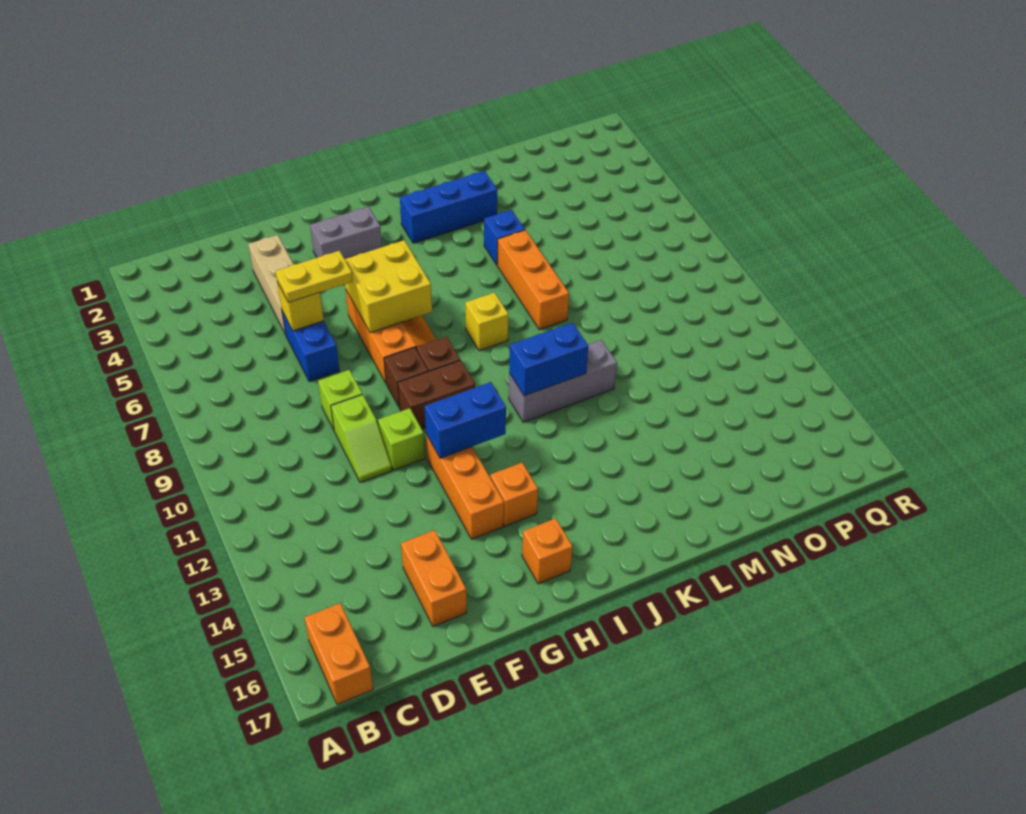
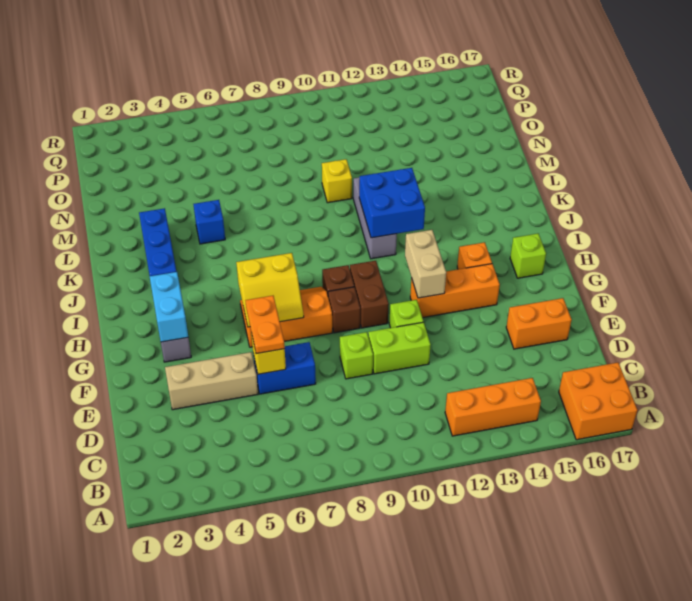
orange brick B16:B17 level 1 -> orange brick A16:B17 level 1
yellow plate E6:F6 level 3 -> orange plate E6:F6 level 3
lime slope E10:E11 level 1 top 10 -> lime brick E10:E11 level 1
none -> cyan brick G3:H3 level 2
yellow brick G6:H7 level 2 -> yellow slope G6:H7 level 2 top H
blue brick G12:H12 level 2 -> tan brick G12:H12 level 2
orange brick H16 level 1 -> lime brick H16 level 1
yellow brick J8 level 1 -> yellow brick M10 level 1
blue brick J11:K11 level 2 -> blue brick J11:K12 level 2
orange brick L6:L8 level 1 -> orange brick B12:B14 level 1

